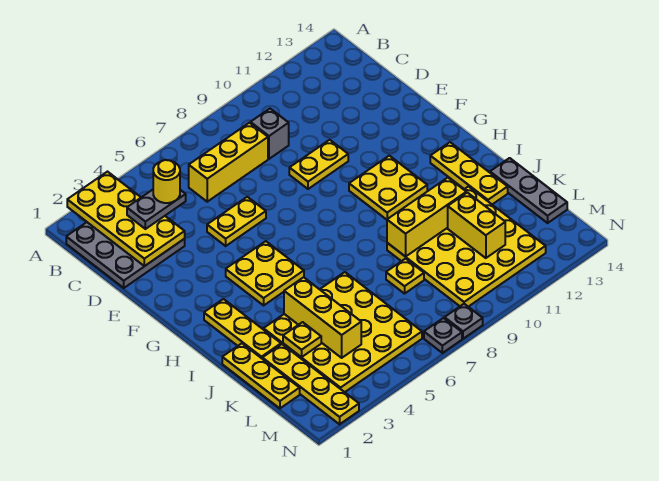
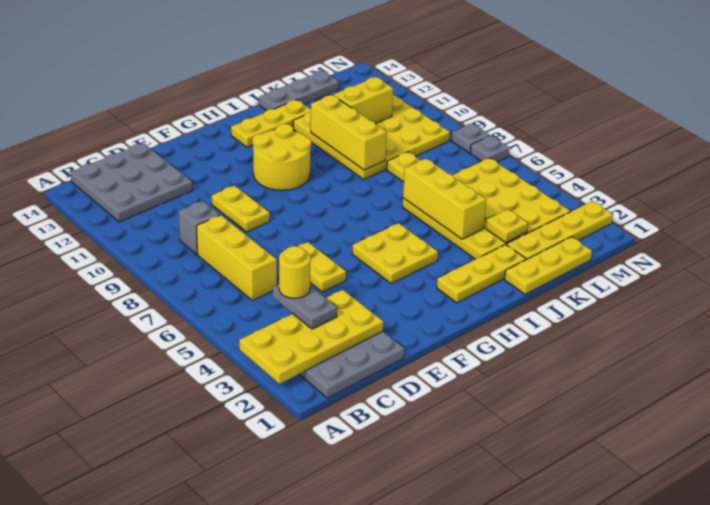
none -> grey plate B12:D14 level 1
yellow plate G10:H11 level 1 -> yellow round brick G10:H11 level 1
yellow brick J4:L4 level 2 -> yellow brick J4:J6 level 2

